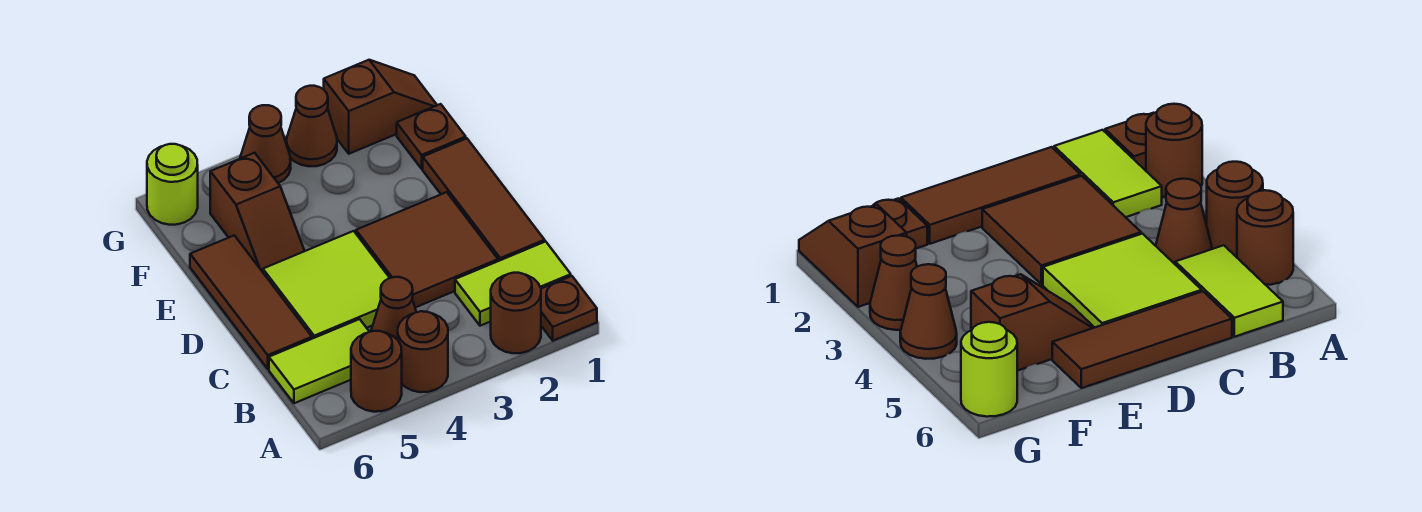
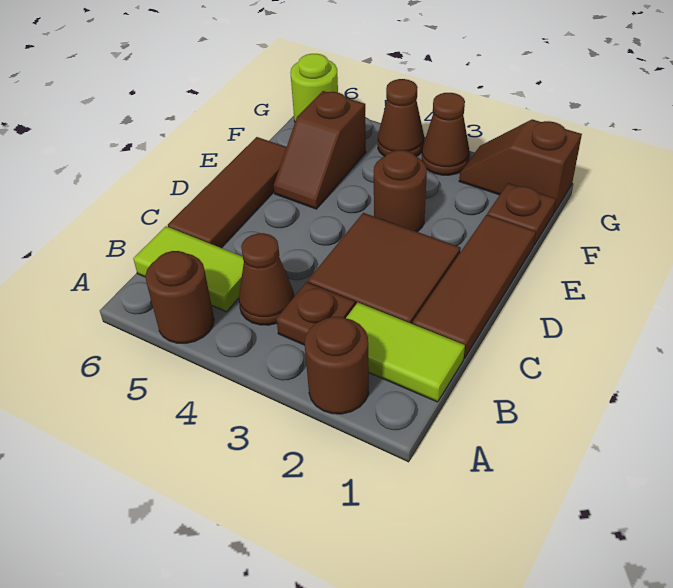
brown plate A1 level 1 -> brown plate B3 level 1
brown round brick A4 level 1 -> brown round brick E3 level 1
lime tile C4:D5 level 1 -> none
brown slope G1:G2 level 1 top 2 -> brown slope G1:G2 level 1 top 1

